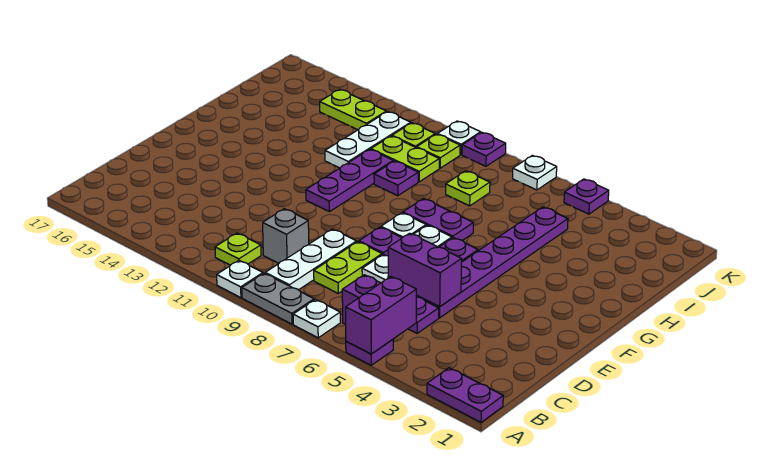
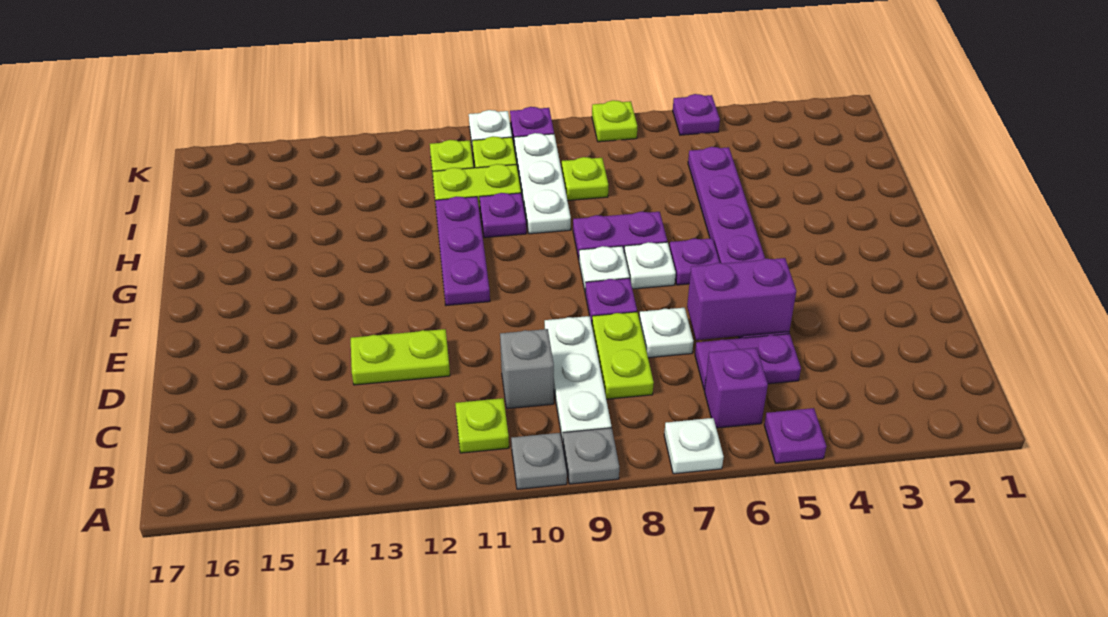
purple plate A1:A2 level 1 -> none
purple brick A5:B5 level 2 -> none
grey plate A8:A9 level 1 -> grey plate A9 level 1
white plate A10 level 1 -> grey plate A10 level 1
white plate H12:J12 level 1 -> white plate H9:J9 level 1
lime plate J13:J14 level 1 -> lime plate D12:D13 level 1
white plate K7 level 1 -> lime plate K7 level 1

